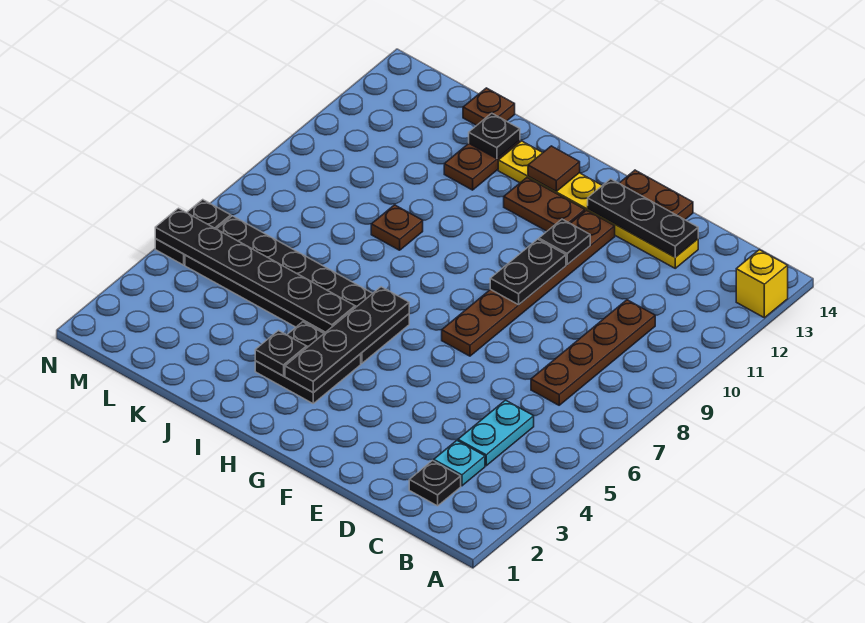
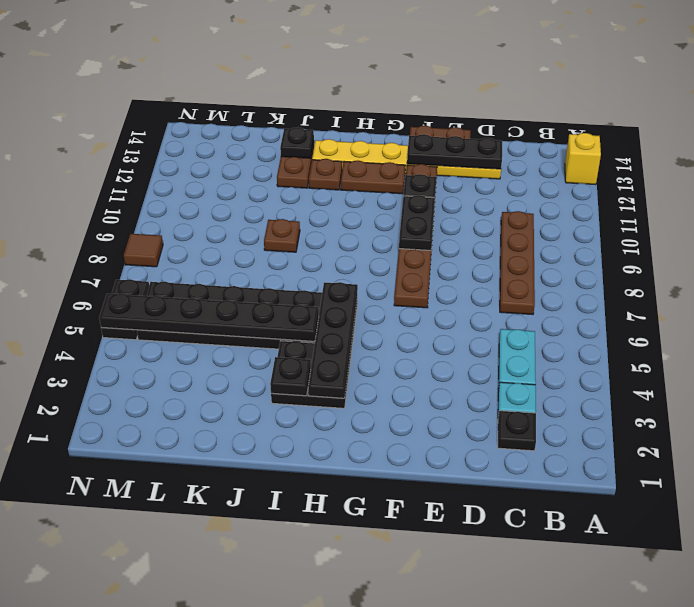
brown tile H13 level 2 -> brown tile N8 level 1
brown plate K14 level 1 -> brown plate I12 level 1

